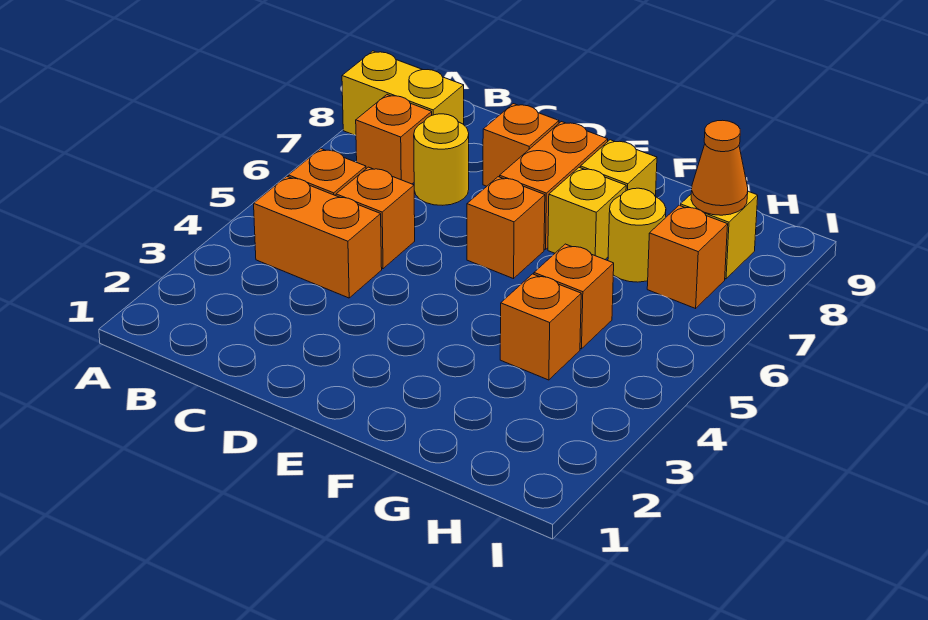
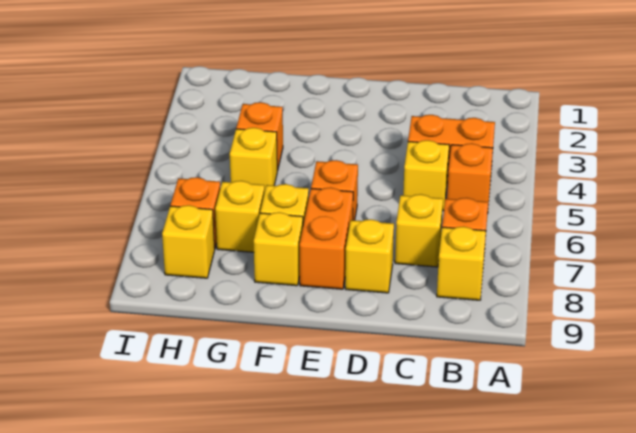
yellow brick A8:B8 level 1 -> yellow brick B8 level 1
orange brick C5 level 1 -> yellow brick C5 level 1
yellow round brick C7 level 1 -> yellow brick C7 level 1
orange brick D8 level 1 -> yellow brick D8 level 1
orange brick G5 level 1 -> yellow brick G5 level 1
yellow round brick G7 level 1 -> yellow brick G7 level 1
orange cone H8 level 2 -> none

